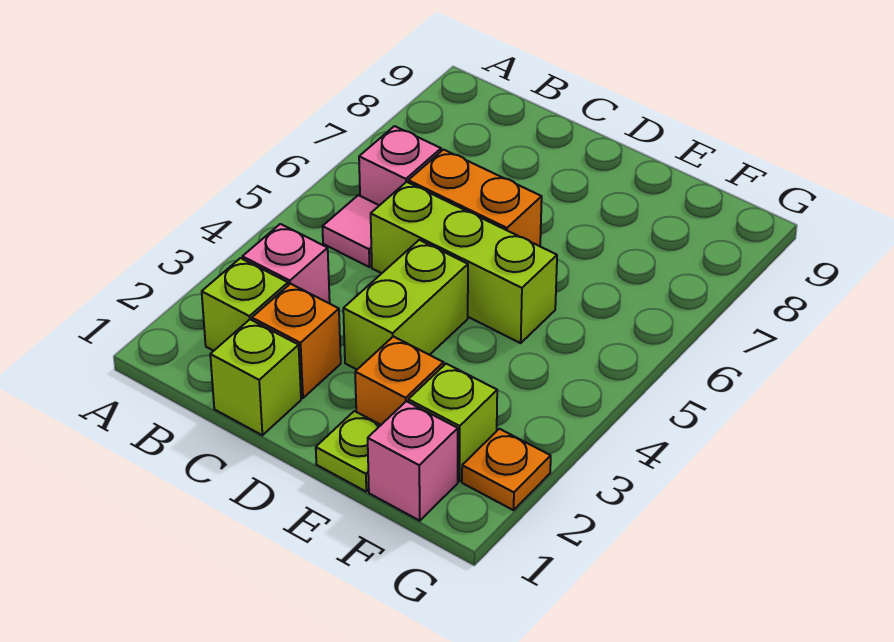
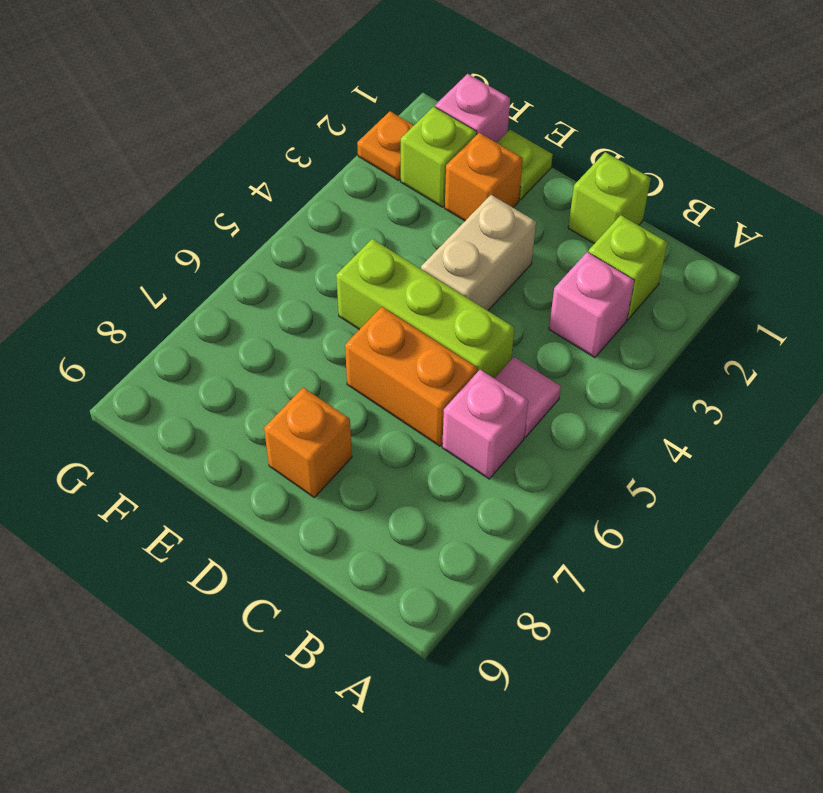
orange brick C2 level 1 -> orange brick D8 level 1
lime brick D3:D4 level 1 -> tan brick D3:D4 level 1

